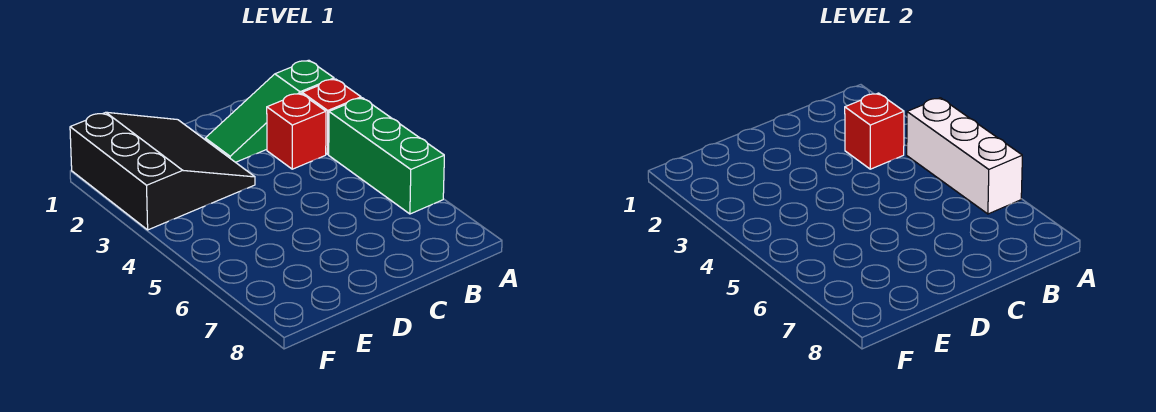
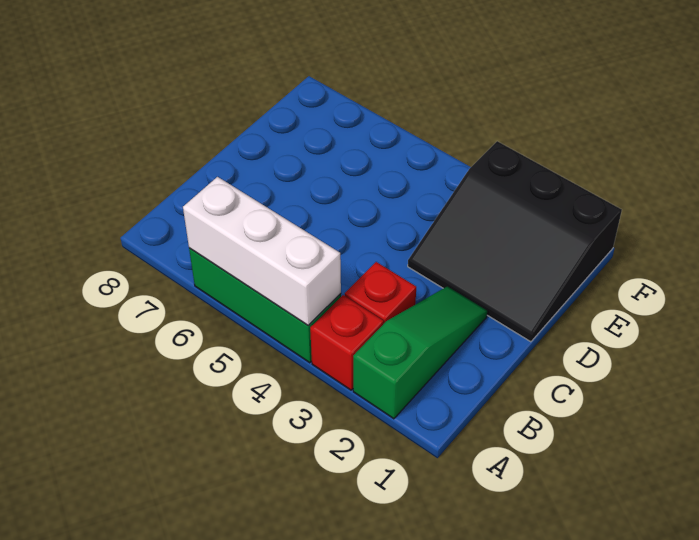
red brick B3 level 2 -> none

